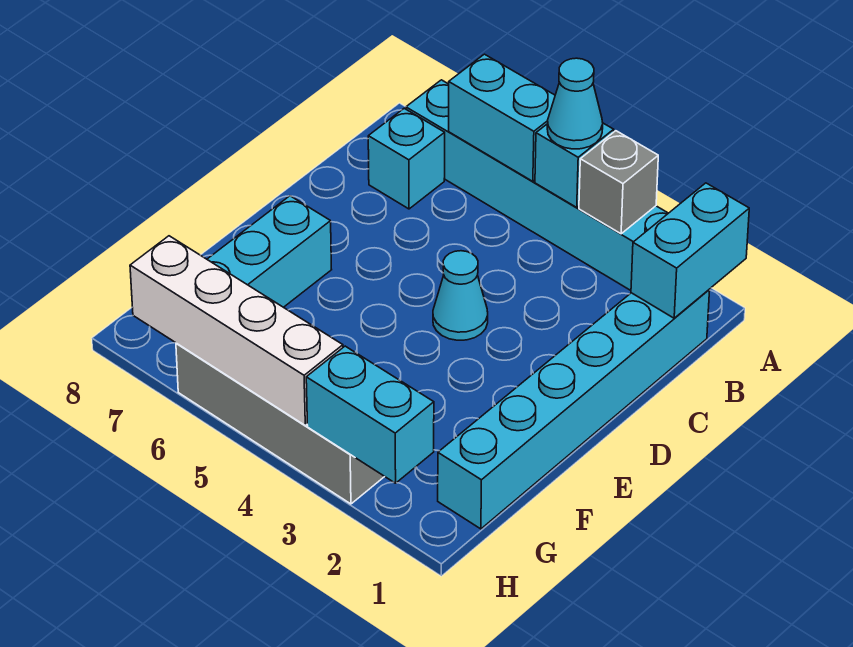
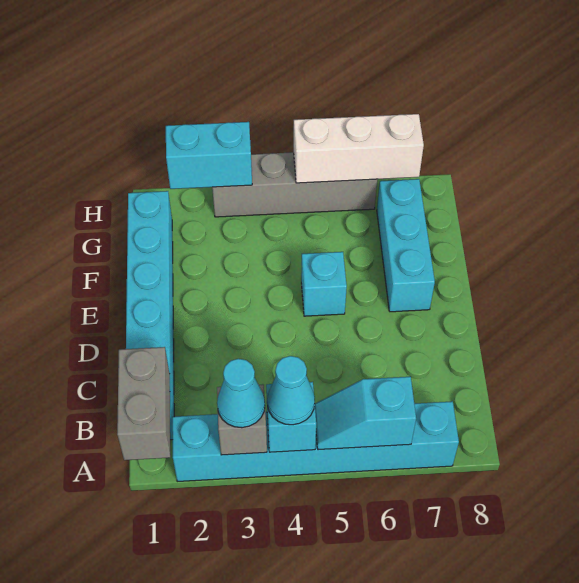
cyan brick A1:B1 level 2 -> grey brick A1:B1 level 2
cyan brick A5:A6 level 2 -> cyan slope A5:A6 level 2 top 6
cyan brick B7 level 1 -> cyan brick E5 level 1
cyan cone D4 level 1 -> cyan cone A3 level 3
white brick H4:H7 level 2 -> white brick H5:H7 level 2

